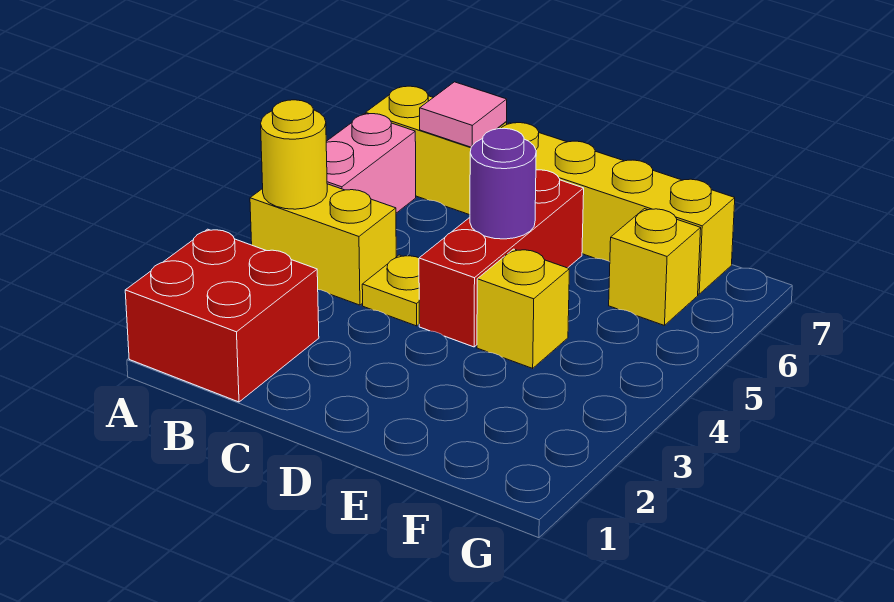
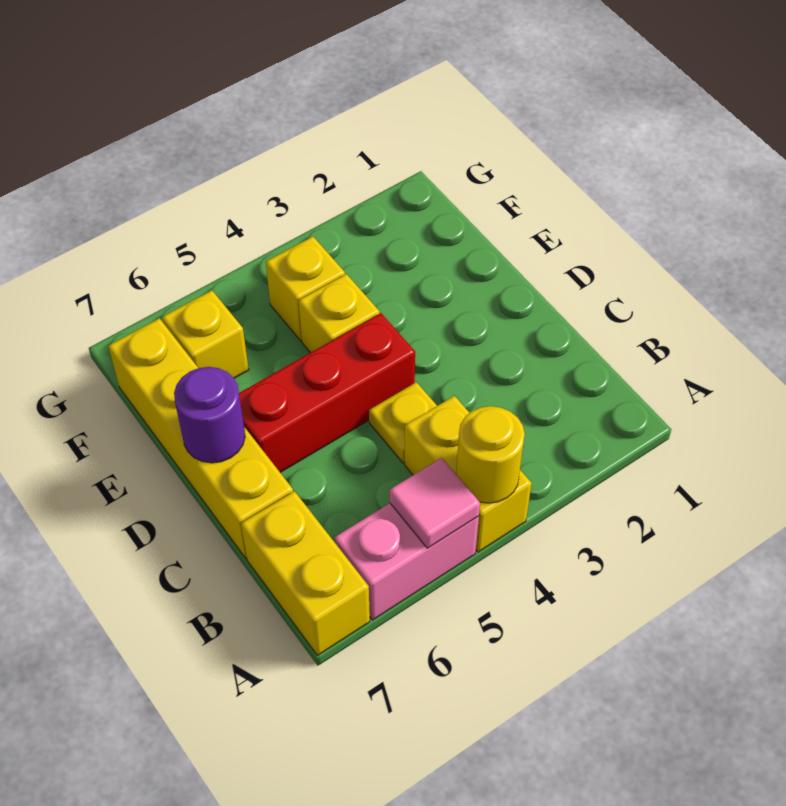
red brick A1:B2 level 1 -> none
pink tile B7 level 2 -> pink tile A5 level 2
purple round brick D5 level 2 -> purple round brick D7 level 2
none -> yellow brick F4 level 1

